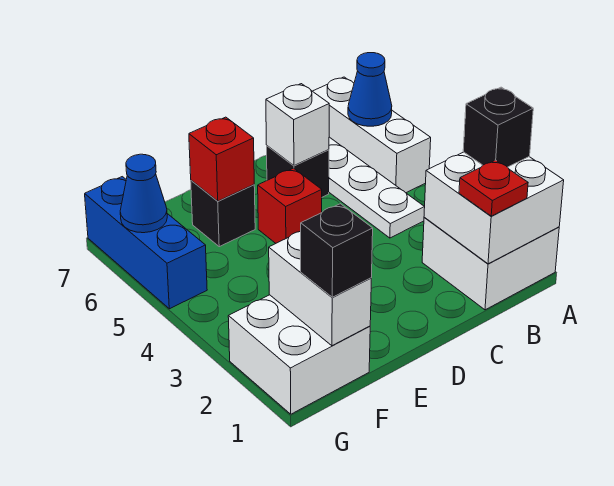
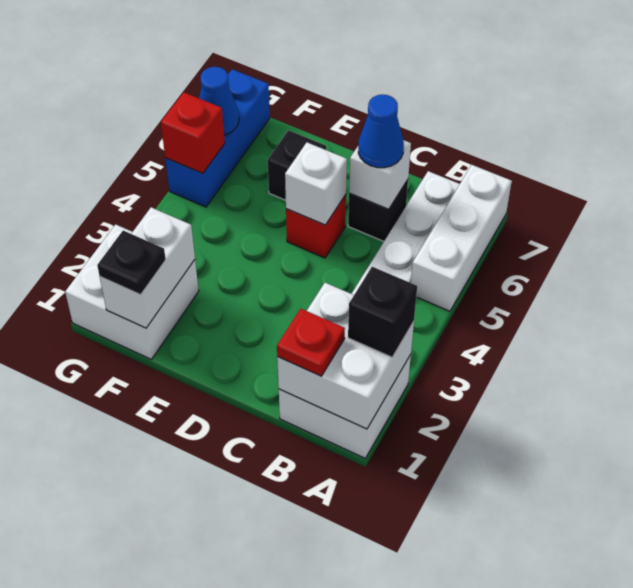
blue cone A6 level 2 -> blue cone C6 level 3
none -> white brick D5 level 2
red brick E6 level 2 -> red brick G5 level 2
black brick F1 level 3 -> black plate F1 level 3

